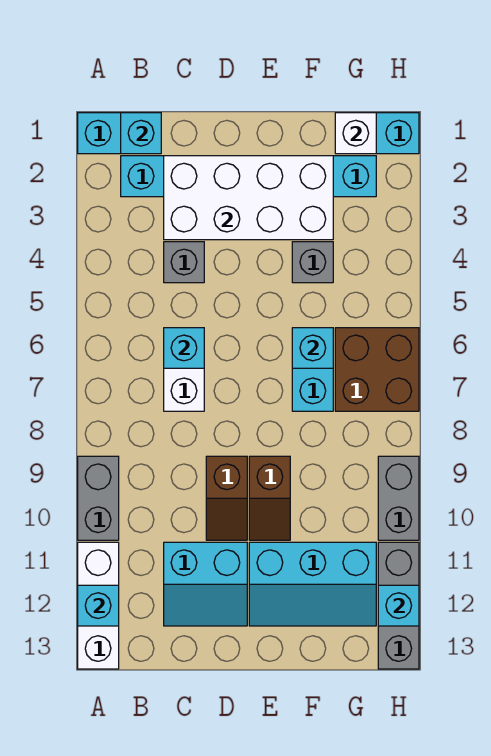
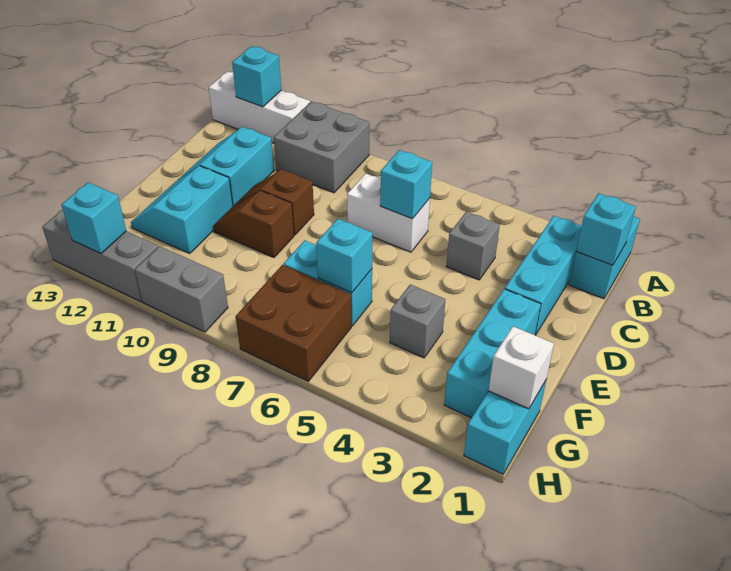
grey brick A9:A10 level 1 -> grey brick A9:B10 level 1
white brick C2:F3 level 2 -> none
cyan slope E11:G12 level 1 top 11 -> cyan slope E11:F12 level 1 top 11

